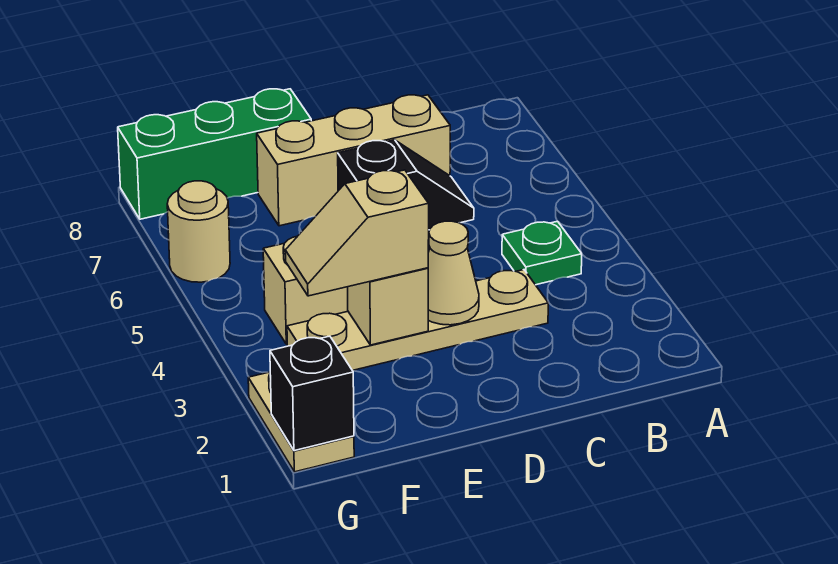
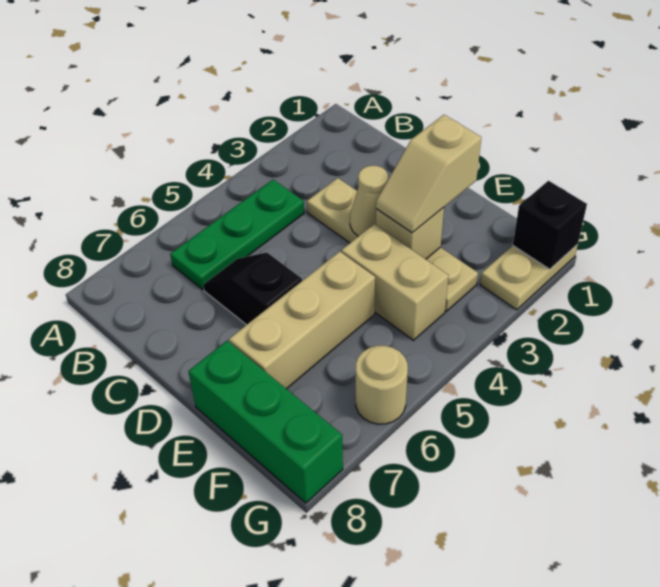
green plate B4 level 1 -> green plate B4:B6 level 1
tan brick C7:E7 level 1 -> tan brick E5:E7 level 1
tan slope E3:F3 level 3 top E -> tan slope E2:E3 level 3 top 2

